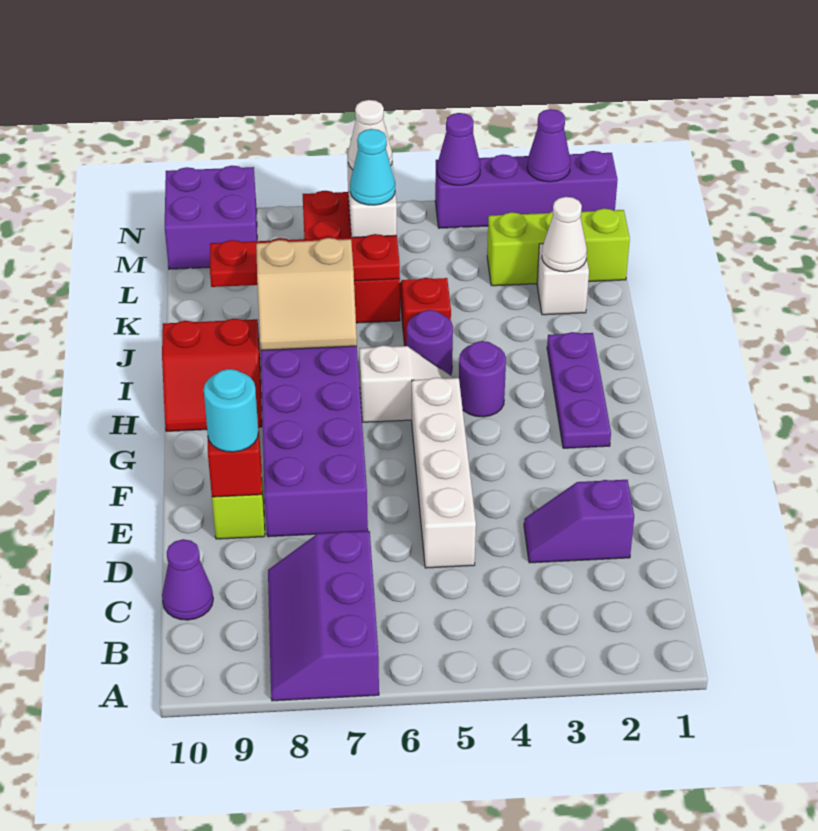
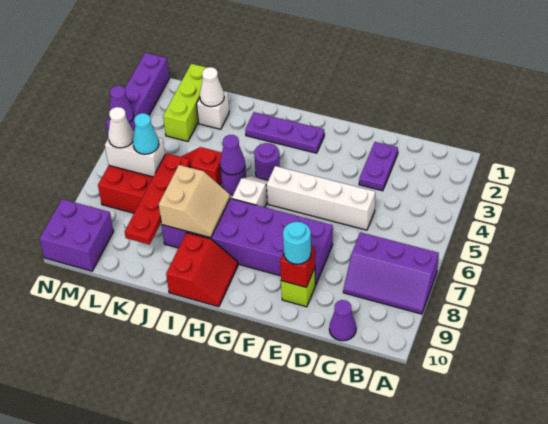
purple slope D2:D3 level 1 top 2 -> purple plate D2:D3 level 1
purple cone N2 level 2 -> purple cone I5 level 2

